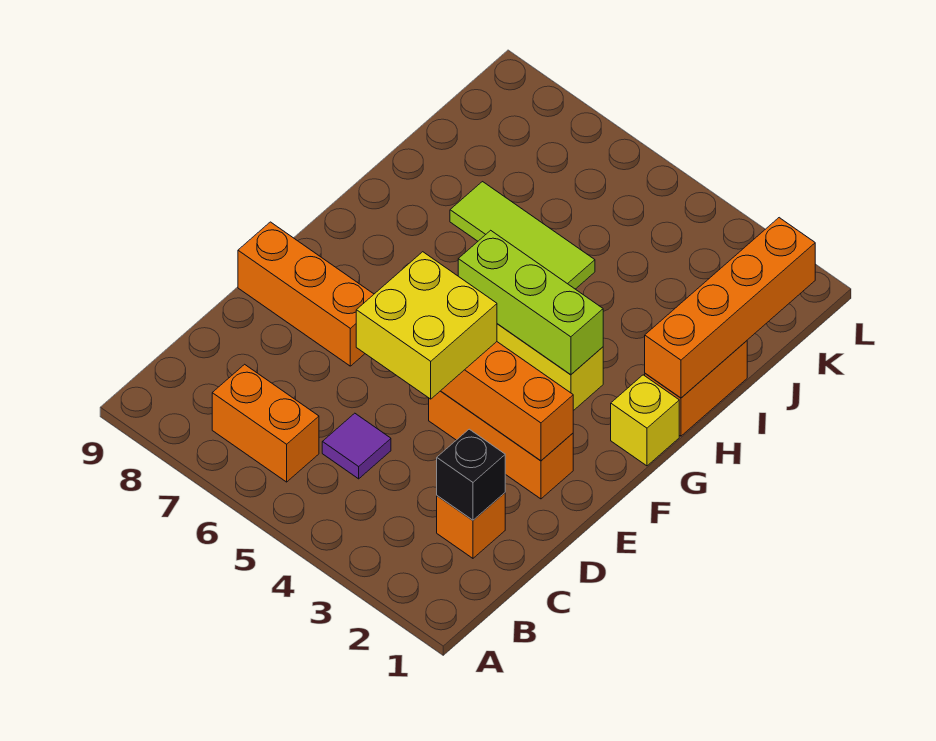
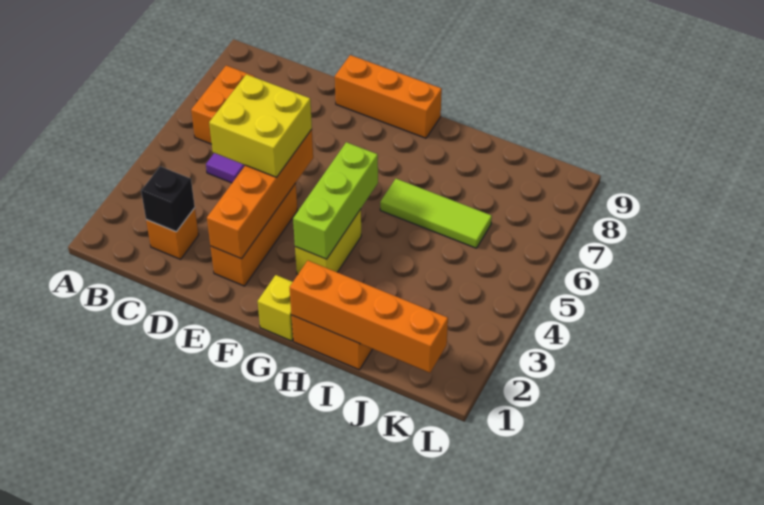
orange brick E7:E9 level 1 -> orange brick E9:G9 level 1
lime tile I5:I7 level 1 -> lime tile H6:J6 level 1

